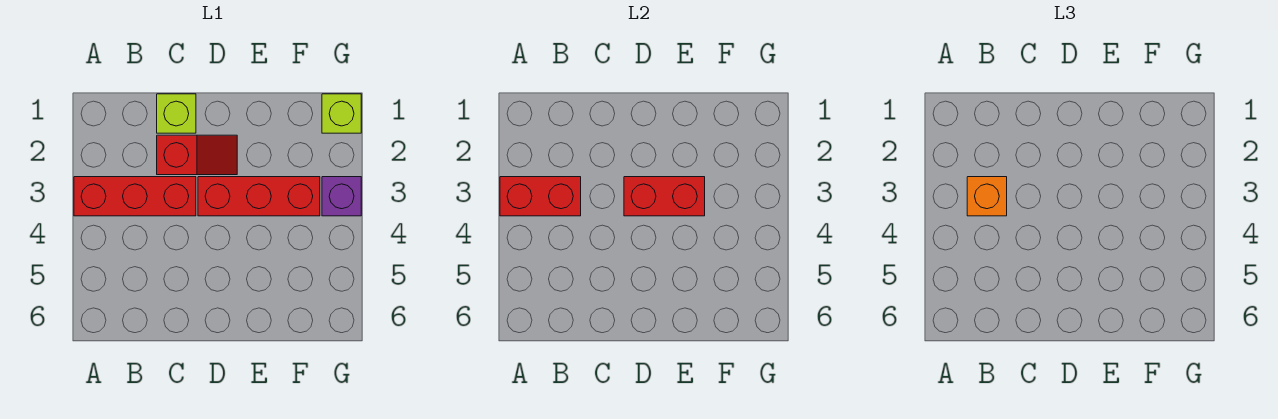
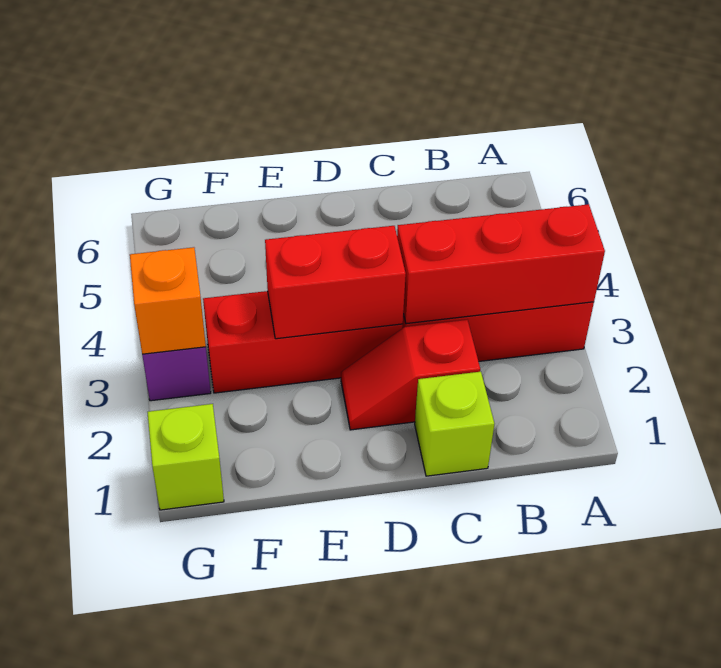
red brick A3:B3 level 2 -> red brick A3:C3 level 2
orange brick B3 level 3 -> orange brick G3 level 2

